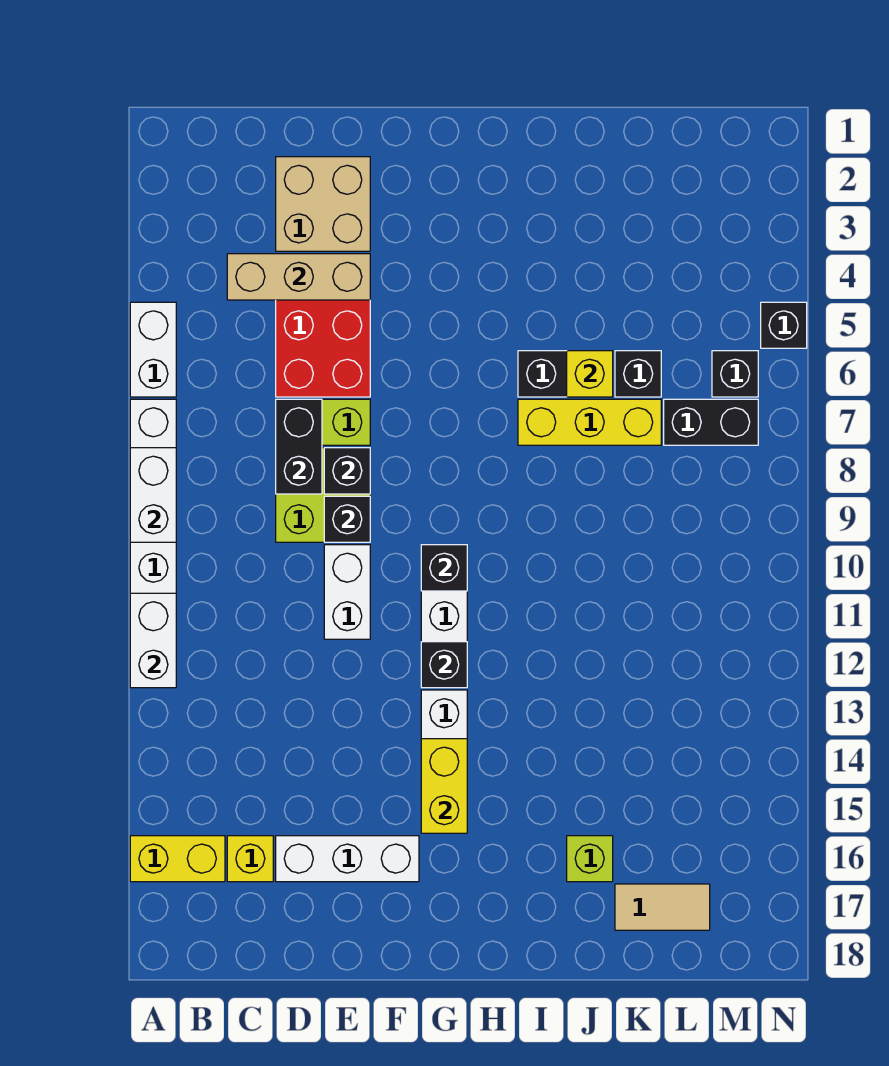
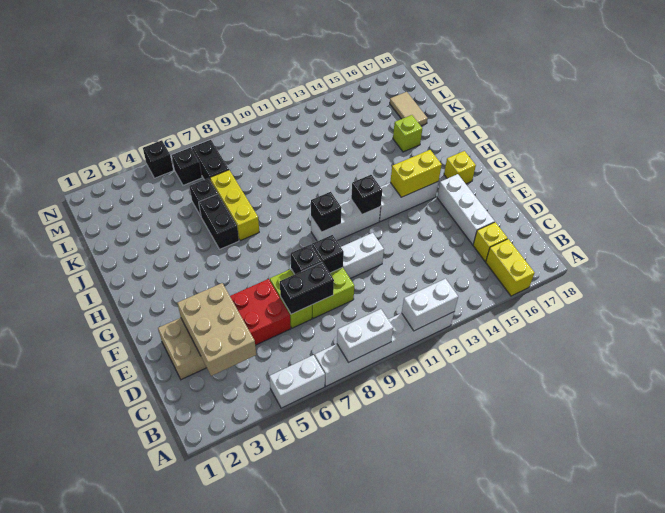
tan brick C4:E4 level 2 -> tan brick C3:E4 level 2
yellow brick J6 level 2 -> yellow brick G17 level 1

